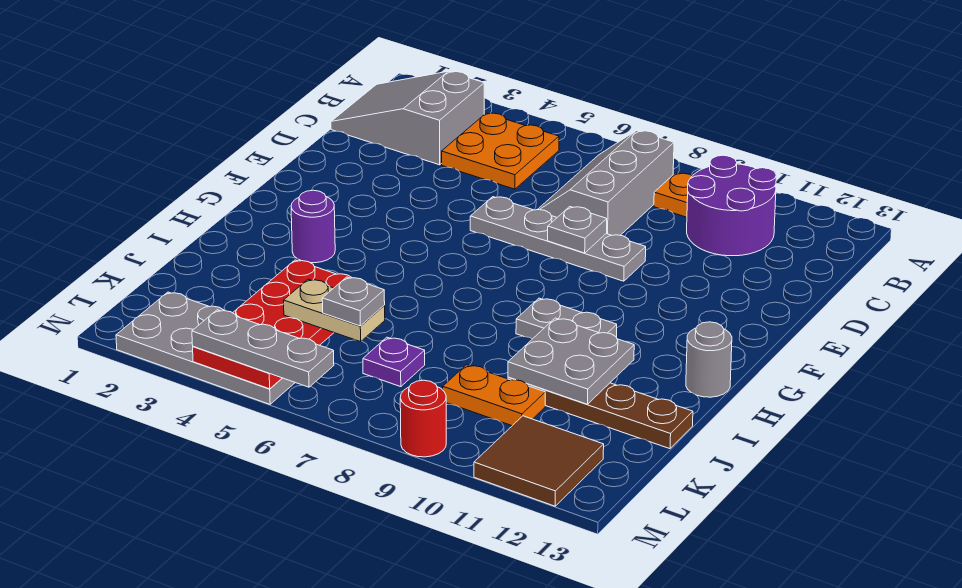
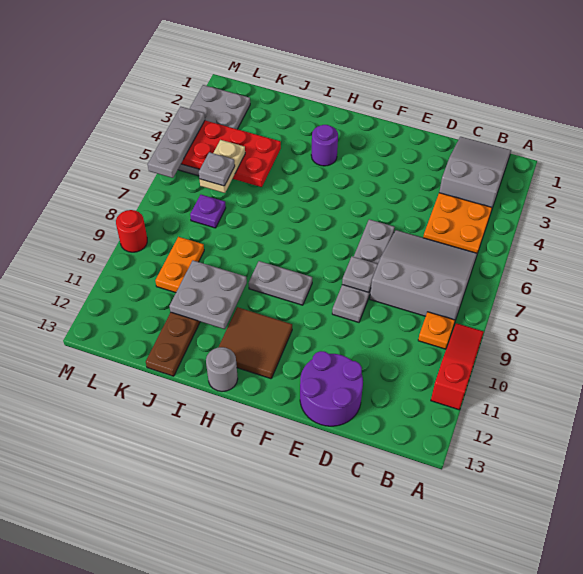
none -> red slope A9:A11 level 1 top 11
grey slope B7:D8 level 1 top 8 -> grey slope B6:D8 level 1 top 8
purple round brick B10:C11 level 1 -> purple round brick D12:E13 level 1
grey plate H9:H10 level 1 -> grey plate G9:H9 level 1
brown tile L11:M12 level 1 -> brown tile G11:H12 level 1

